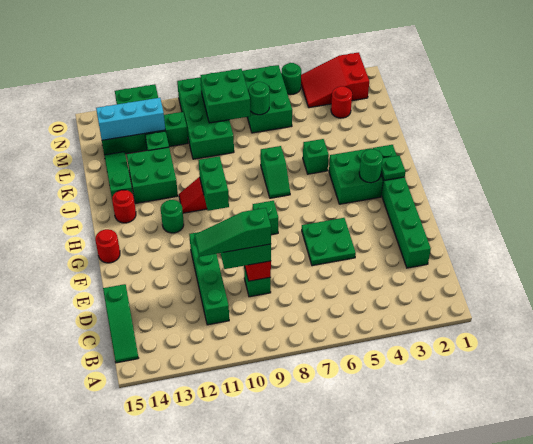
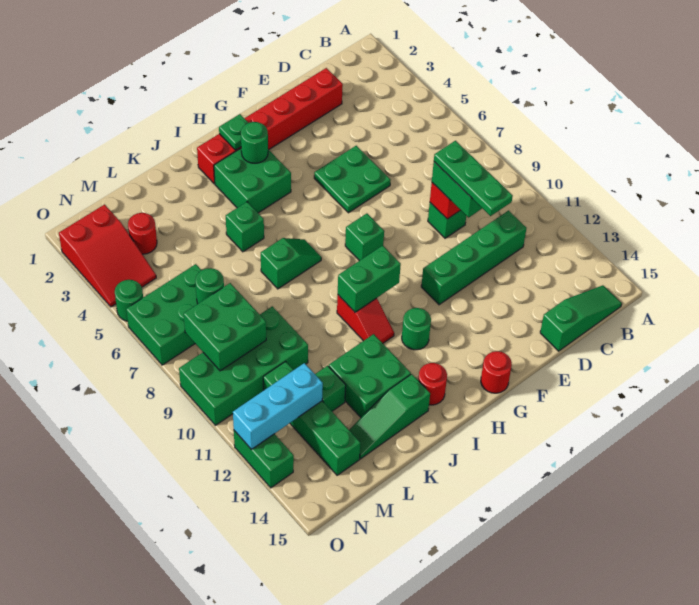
green brick D2:I2 level 1 -> red brick D2:I2 level 1
green slope D9:D11 level 4 top 9 -> green plate D9:D11 level 4
cyan brick M12:M14 level 2 -> cyan brick M12:O12 level 2

